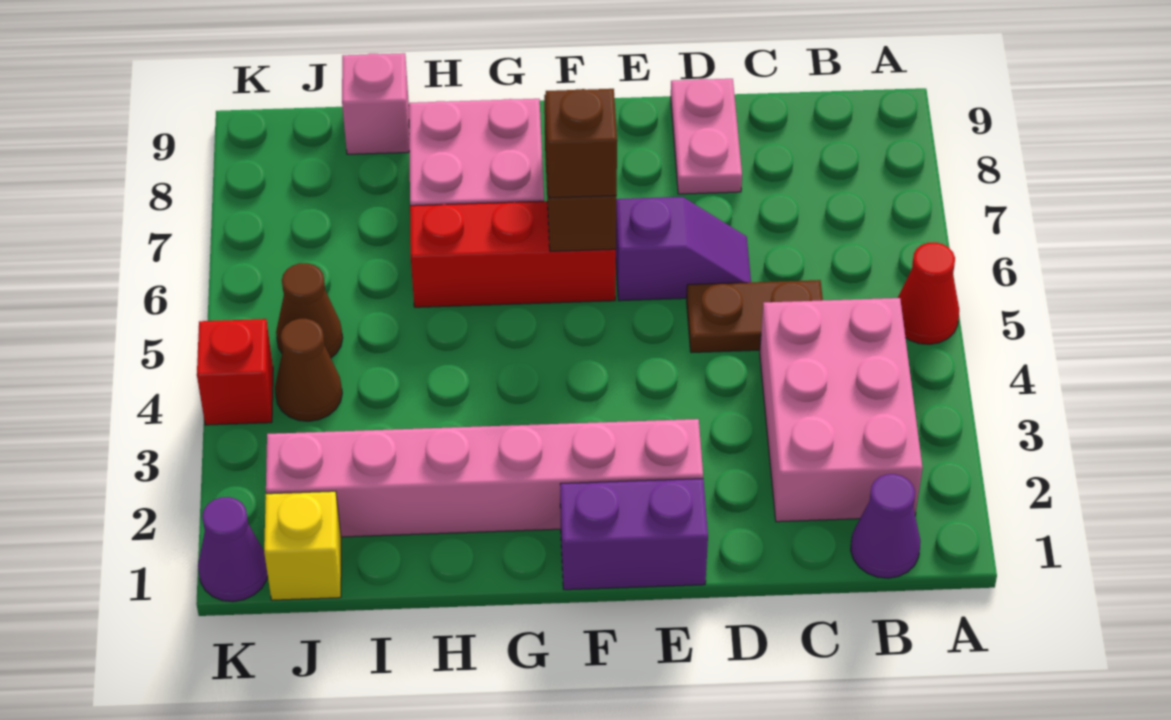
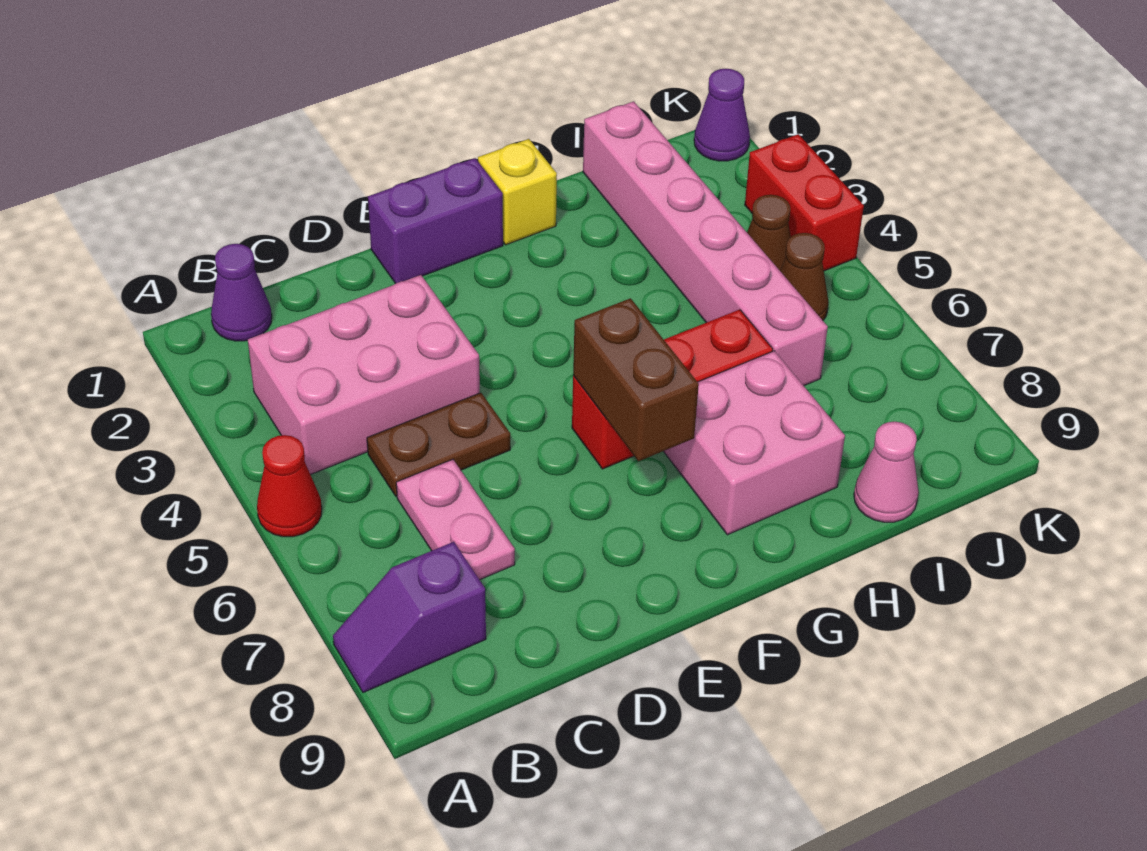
pink brick B2:C4 level 1 -> pink brick B3:D4 level 1
purple slope D6:E6 level 1 top E -> purple slope A8:B8 level 1 top B
pink plate D8:D9 level 1 -> pink plate C6:C7 level 1
pink brick E2:J2 level 1 -> pink brick I1:I6 level 1
brown brick F6 level 3 -> none
pink brick I9 level 1 -> pink cone I9 level 1
yellow brick J1 level 1 -> yellow brick G1 level 1
red brick K4 level 1 -> red brick K3:K4 level 1

